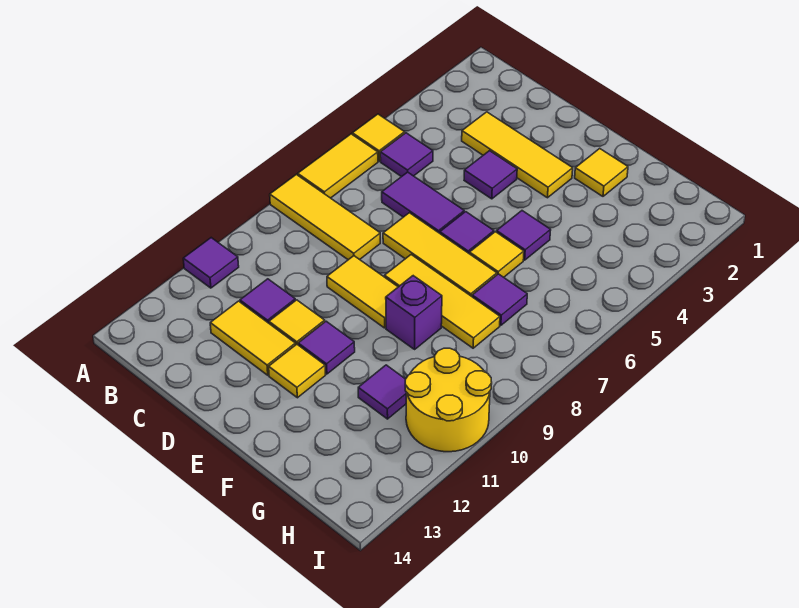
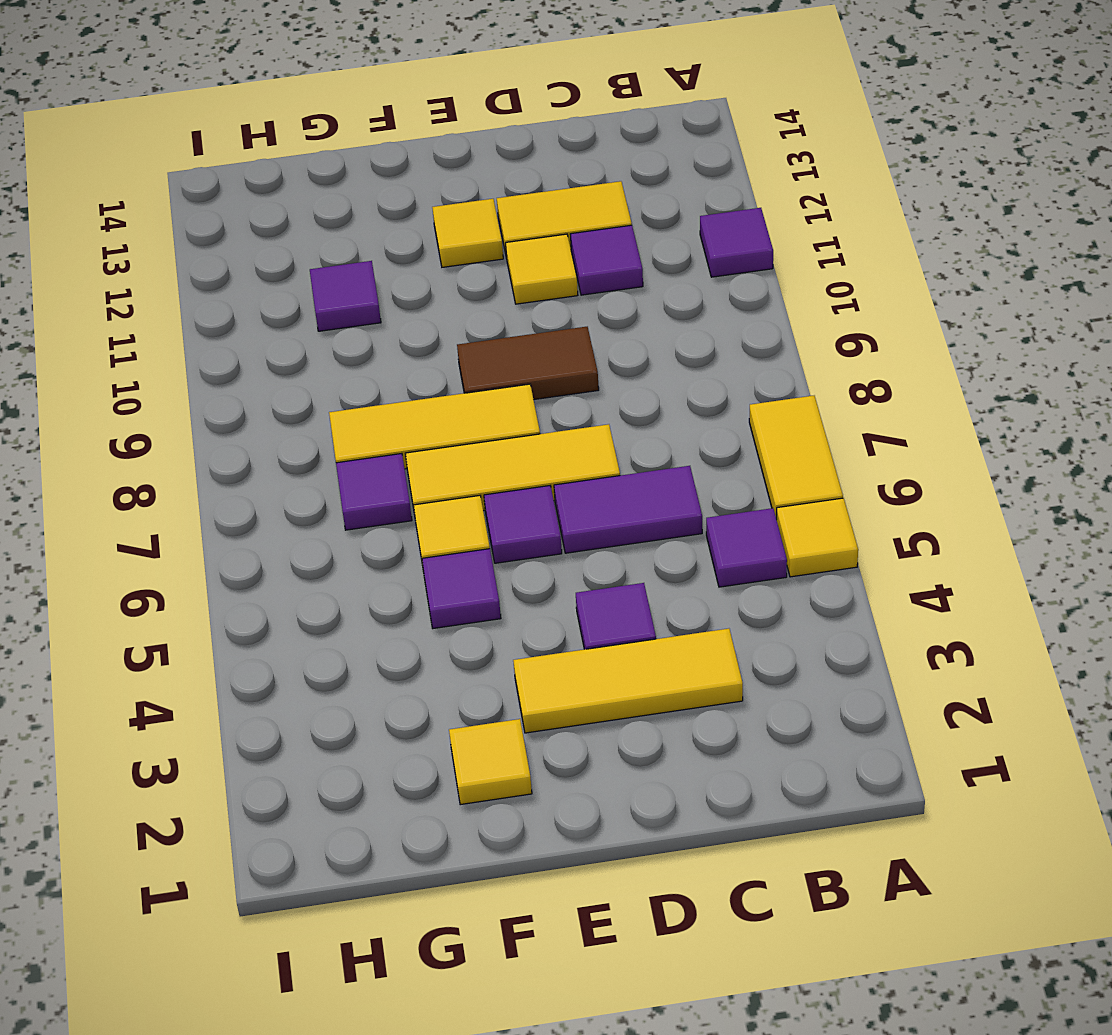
yellow tile A8:C8 level 1 -> none
yellow tile D9:E9 level 1 -> brown tile D9:E9 level 1
purple tile E11 level 1 -> none
purple brick F9 level 1 -> none
yellow round brick H10:I11 level 1 -> none

